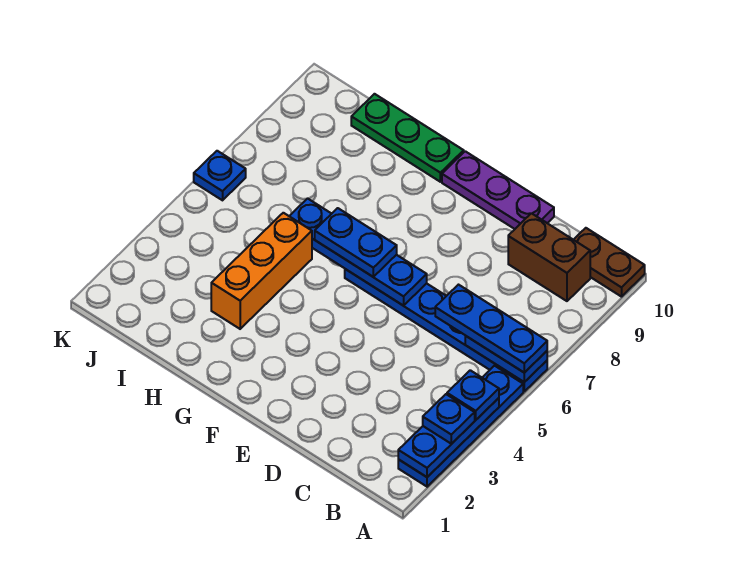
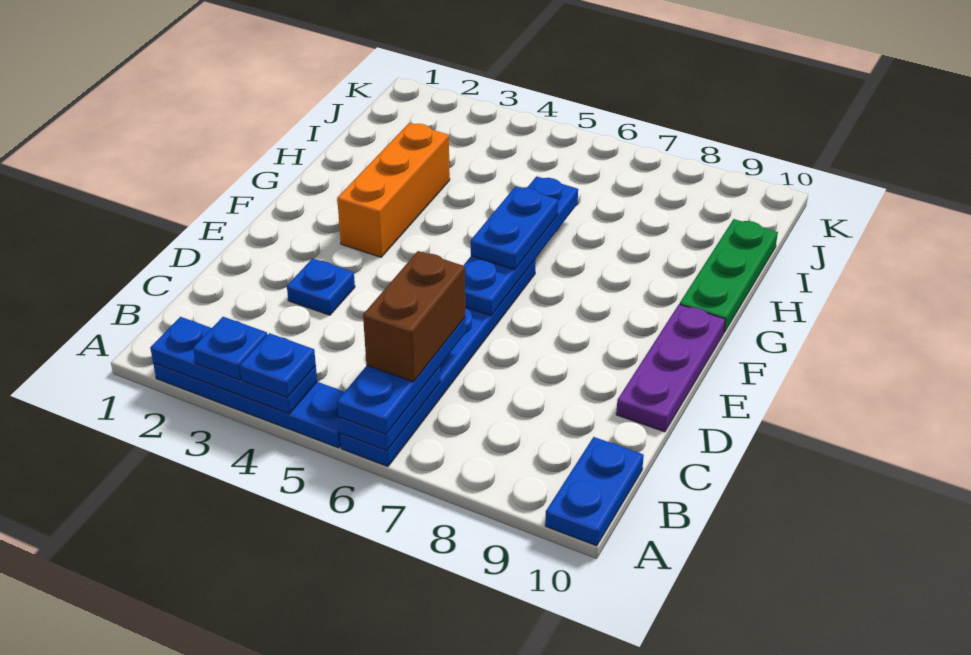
brown plate A10:B10 level 1 -> blue plate A10:B10 level 1
brown brick B9:C9 level 1 -> brown brick B6:C6 level 4
orange brick H3:H5 level 1 -> orange brick F3:H3 level 1
blue plate K6 level 1 -> blue plate D3 level 1

